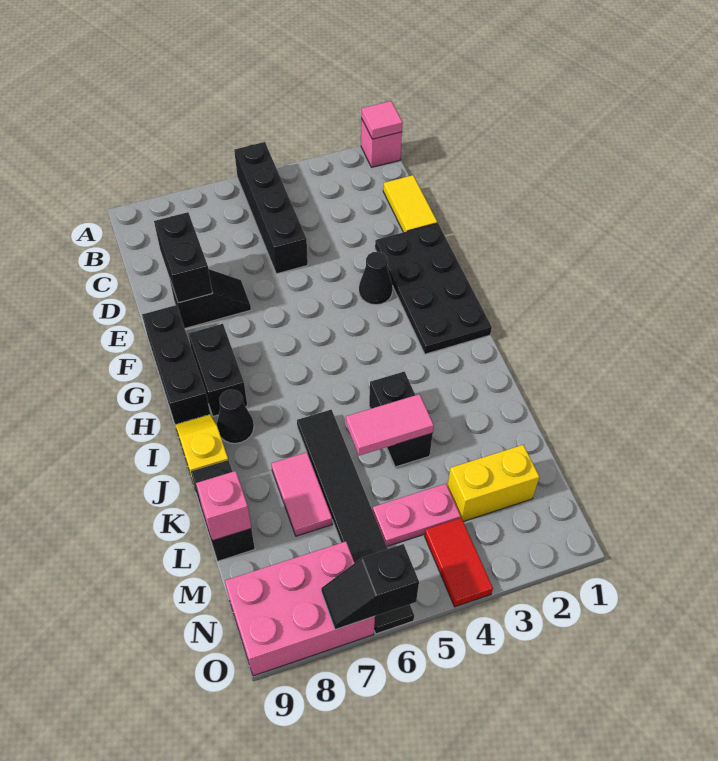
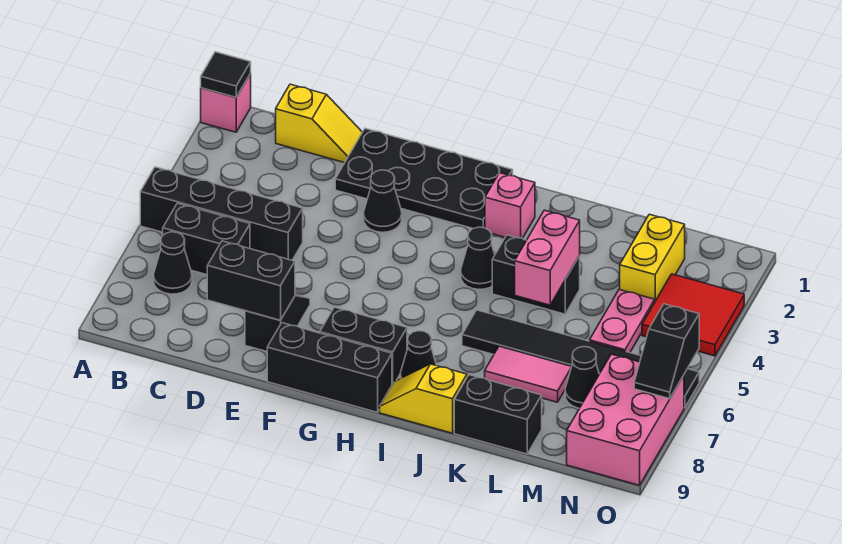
pink tile A1 level 2 -> black tile A1 level 2
none -> black brick B6:C6 level 1
none -> black cone B7 level 1
yellow tile C1:D1 level 1 -> yellow slope C1:D1 level 1 top C
none -> black cone I4 level 1
pink tile K4:K5 level 2 -> pink brick K4:K5 level 2
pink brick L9 level 2 -> pink brick I2 level 1
none -> black cone M7 level 1
red tile N4:O4 level 1 -> red tile N3:O4 level 1

